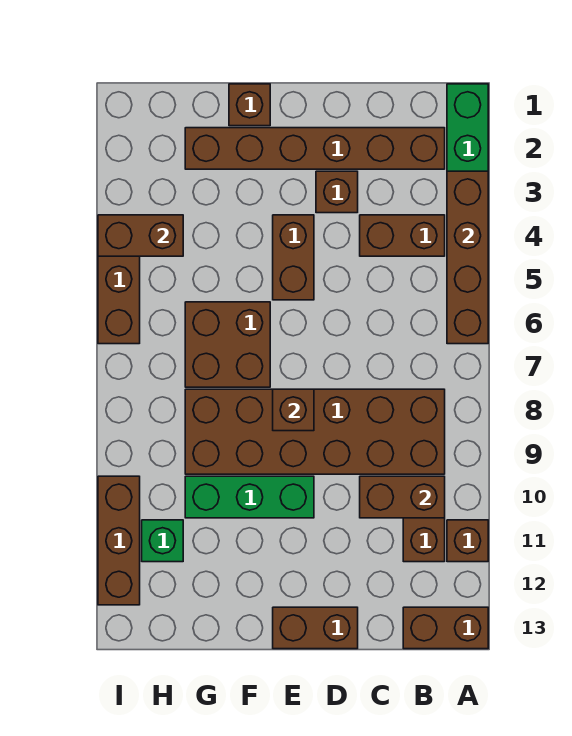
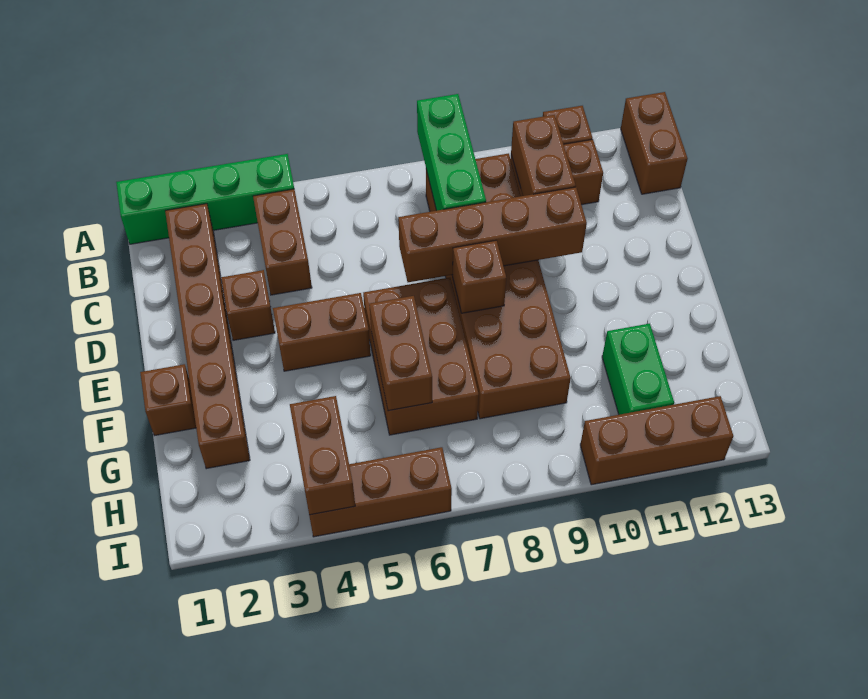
brown brick A3:A6 level 2 -> brown brick D7:D10 level 2
brown brick D13:E13 level 1 -> brown brick F6:G6 level 2
green brick E10:G10 level 1 -> green brick A8:C8 level 2
brown brick F6:G7 level 1 -> brown brick E6:G7 level 1
green brick H11 level 1 -> green brick G11:H11 level 1

